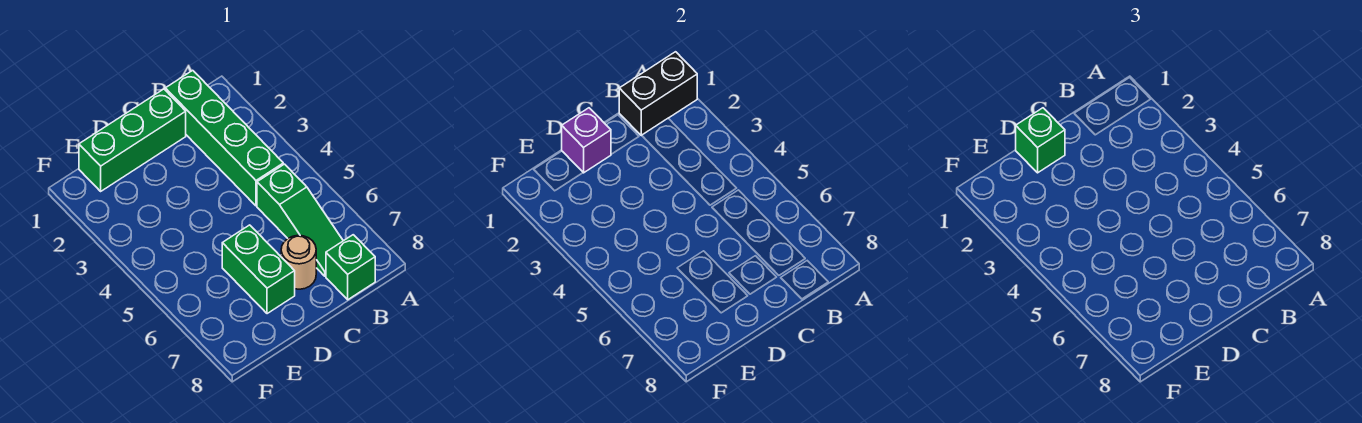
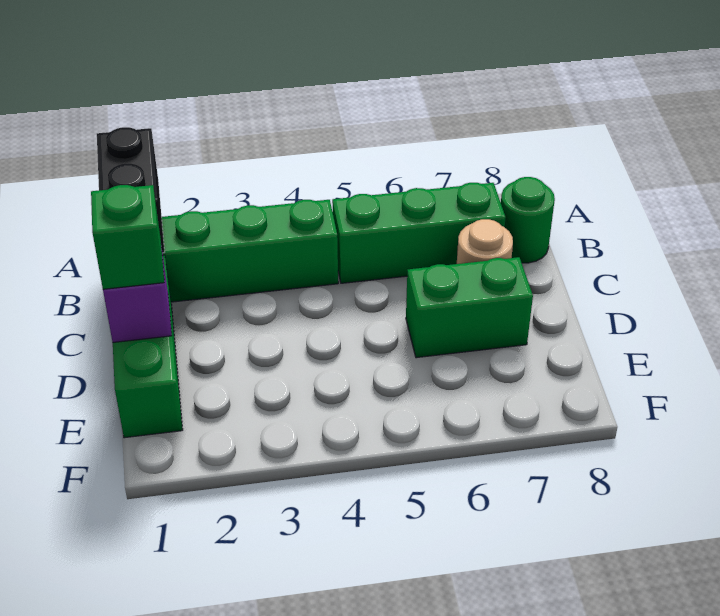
green slope B5:B7 level 1 top 5 -> green brick B5:B7 level 1
green brick B8 level 1 -> green round brick B8 level 1

